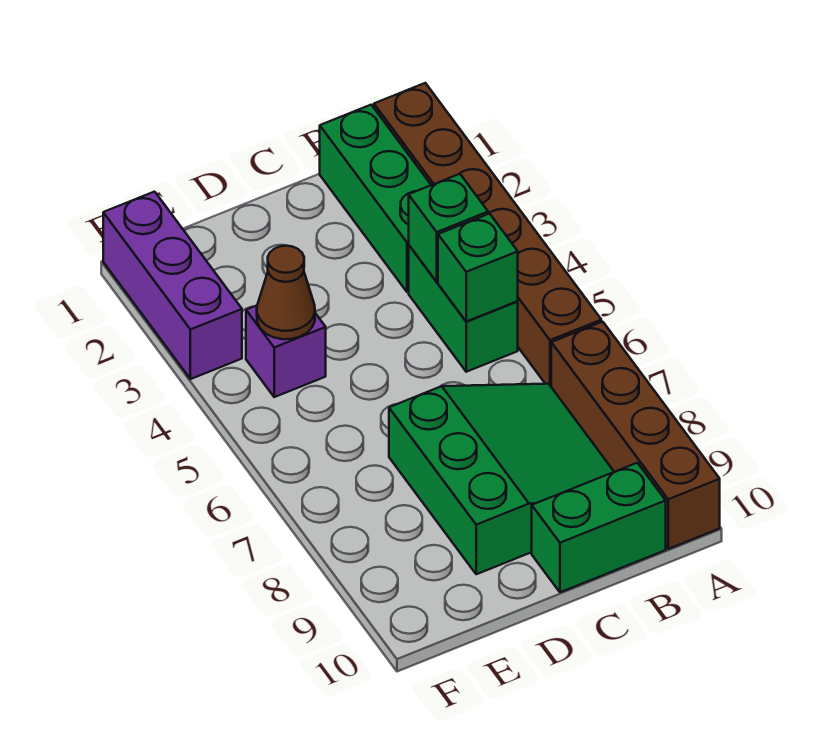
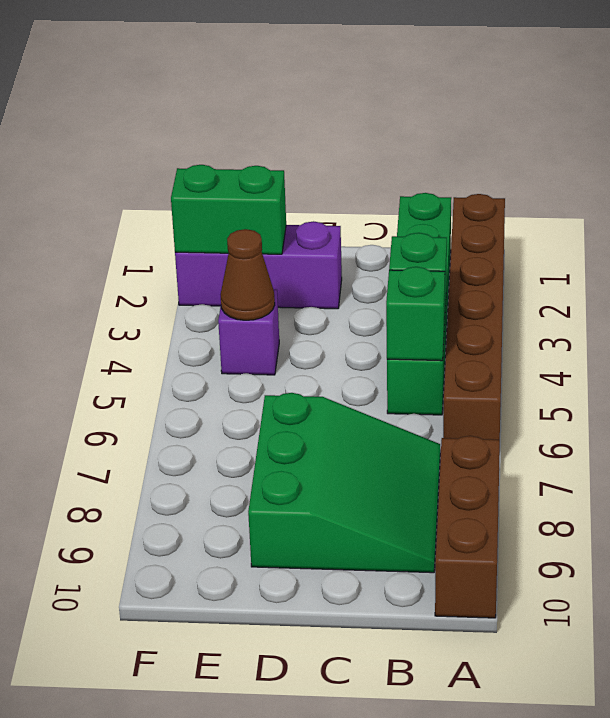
brown brick A7:A10 level 1 -> brown brick A8:A10 level 1
green brick B10:C10 level 1 -> green brick E2:F2 level 2
purple brick F1:F3 level 1 -> purple brick D2:F2 level 1

